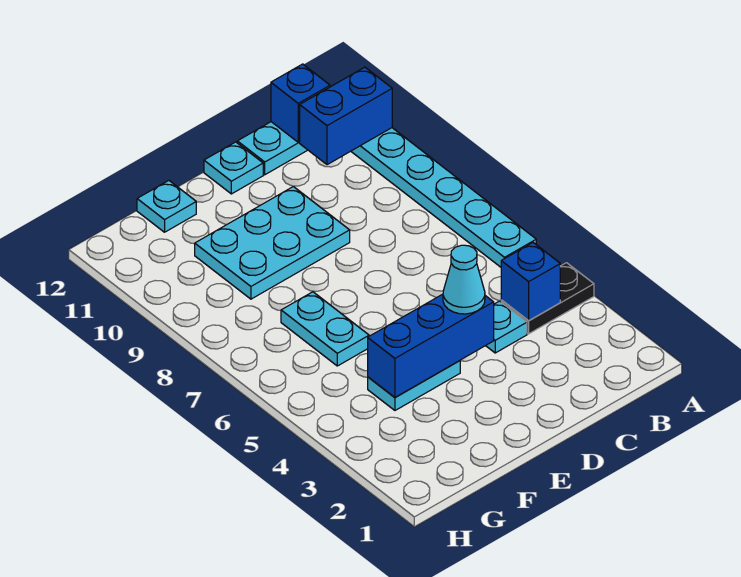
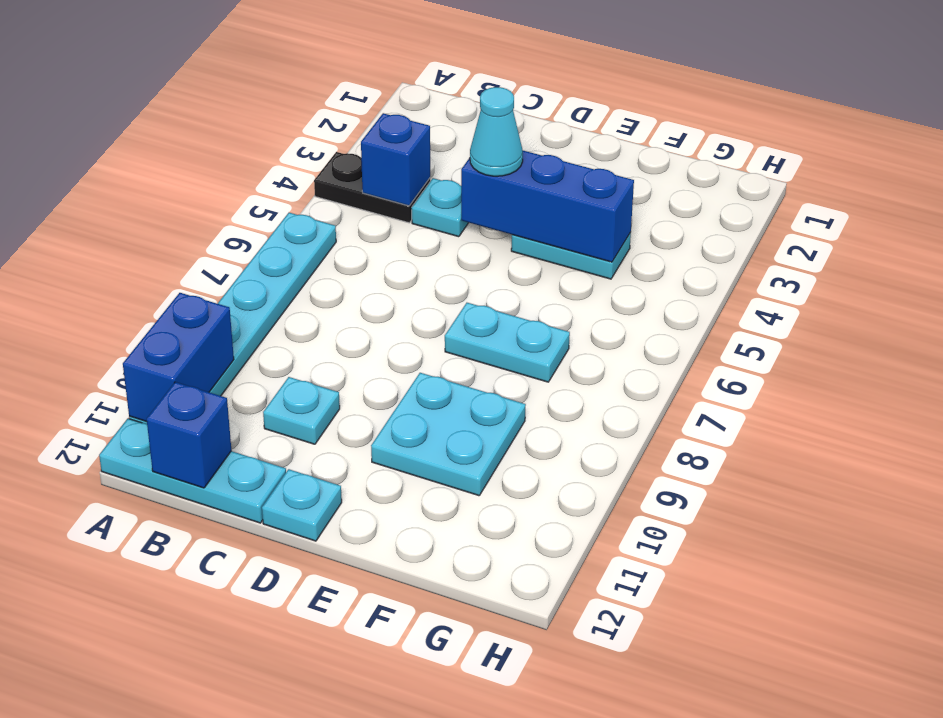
blue brick A11:B11 level 2 -> blue brick A10:A11 level 2
cyan plate D9:F10 level 1 -> cyan plate E9:F10 level 1
cyan plate F6:F7 level 1 -> cyan plate E7:F7 level 1
cyan plate F12 level 1 -> cyan plate C10 level 1

